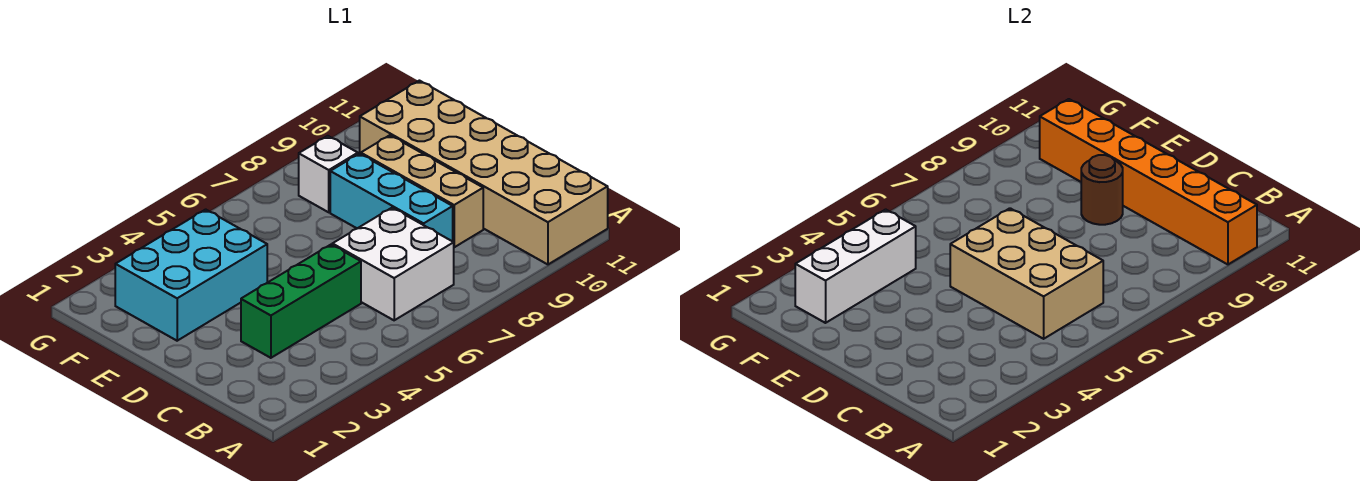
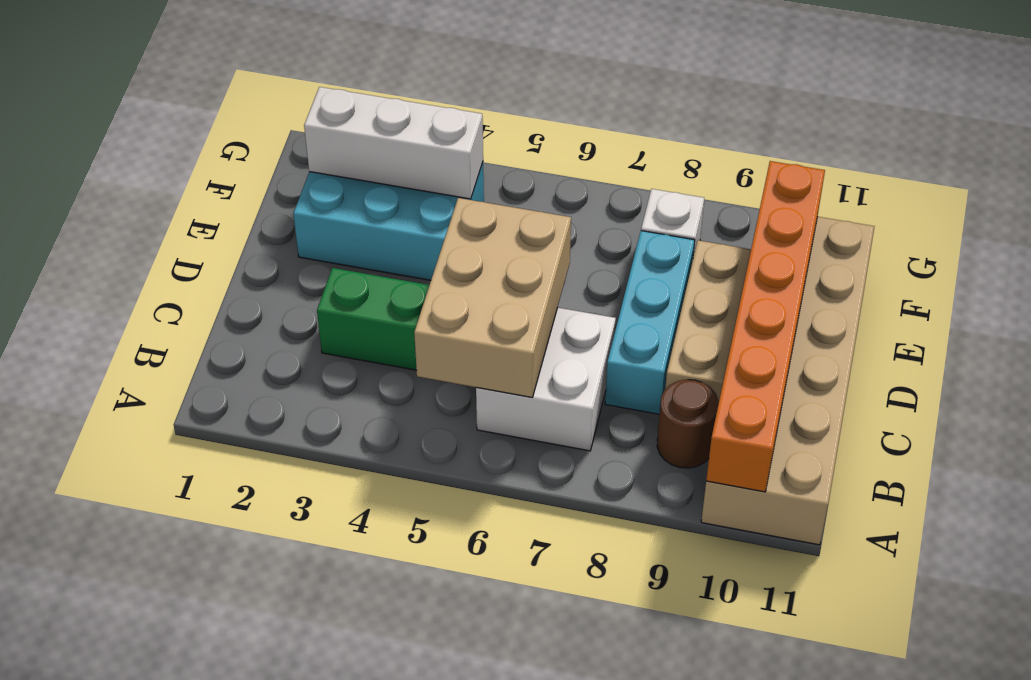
brown round brick D9 level 2 -> brown round brick B9 level 1

